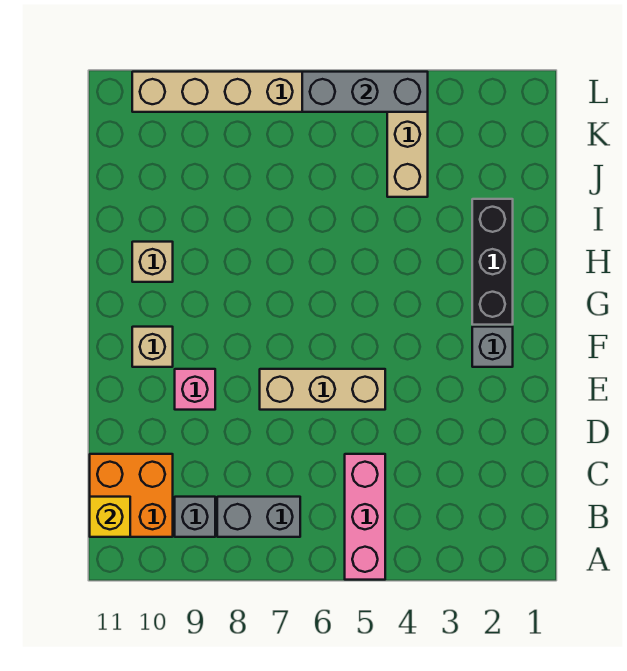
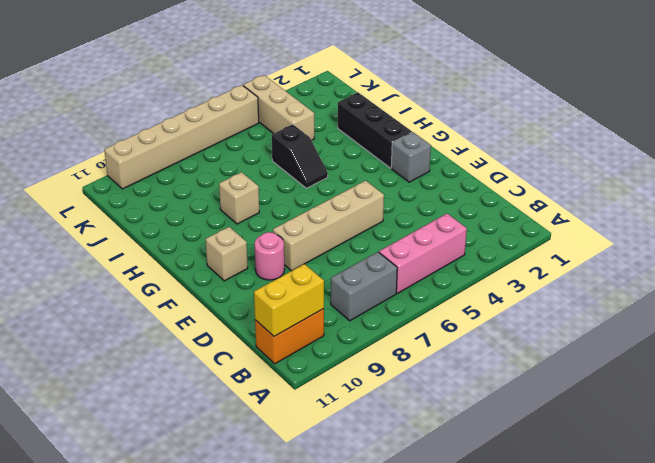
pink brick A5:C5 level 1 -> pink brick B4:B6 level 1
grey brick B9 level 1 -> none
orange brick B10:C11 level 1 -> orange brick B10:B11 level 1
yellow brick B11 level 2 -> yellow brick B10:B11 level 2
tan brick E5:E7 level 1 -> tan brick E5:E8 level 1
pink brick E9 level 1 -> pink round brick E9 level 1
none -> black slope H5:I5 level 1 top I
tan brick H10 level 1 -> tan brick H8 level 1
grey brick L4:L6 level 2 -> none

